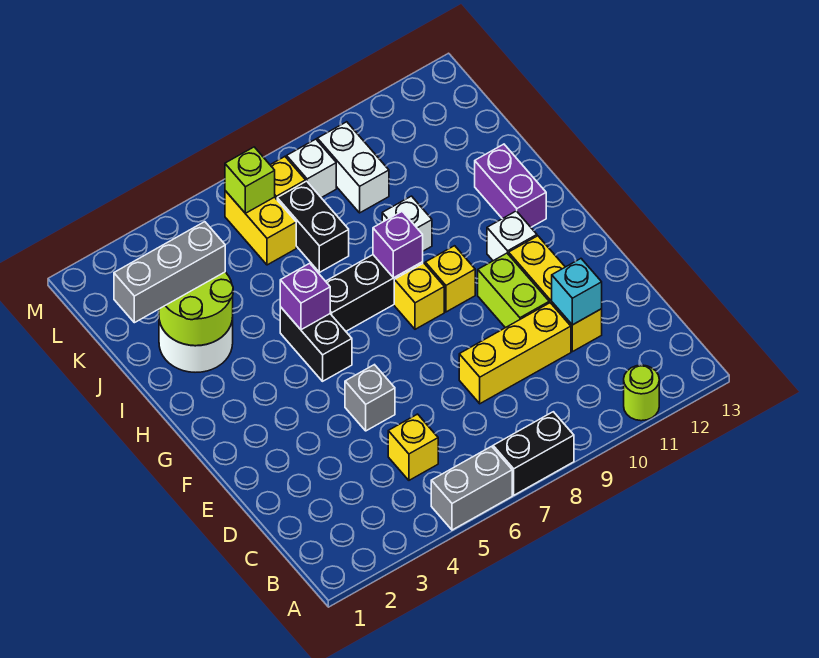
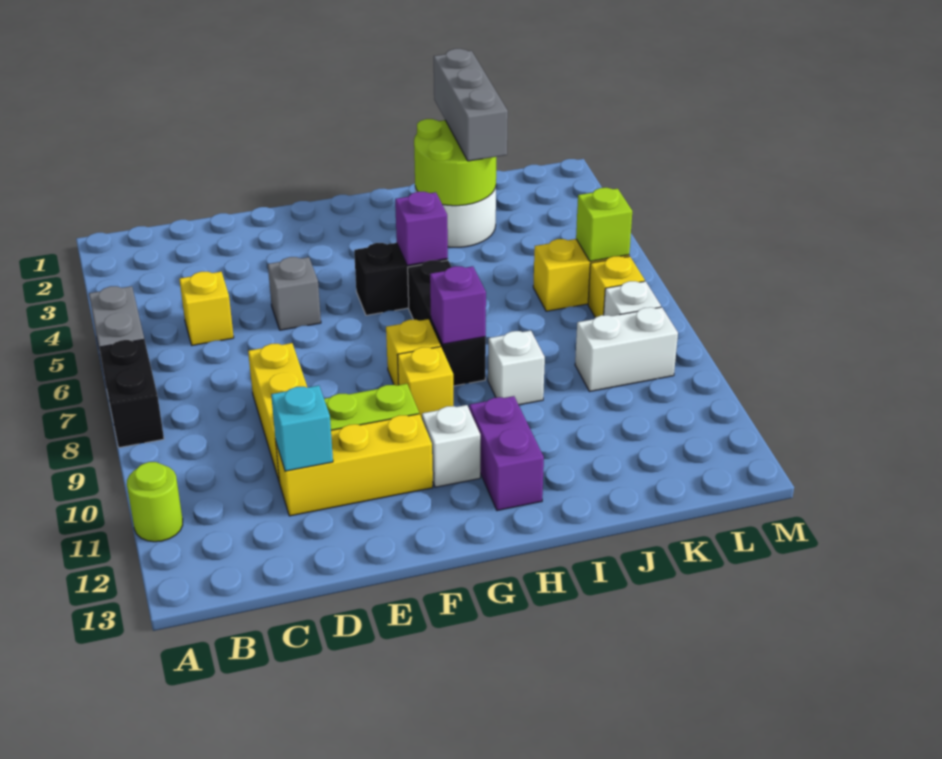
purple brick H12:I12 level 1 -> purple brick H11:H12 level 1
black brick J7:K7 level 1 -> none

